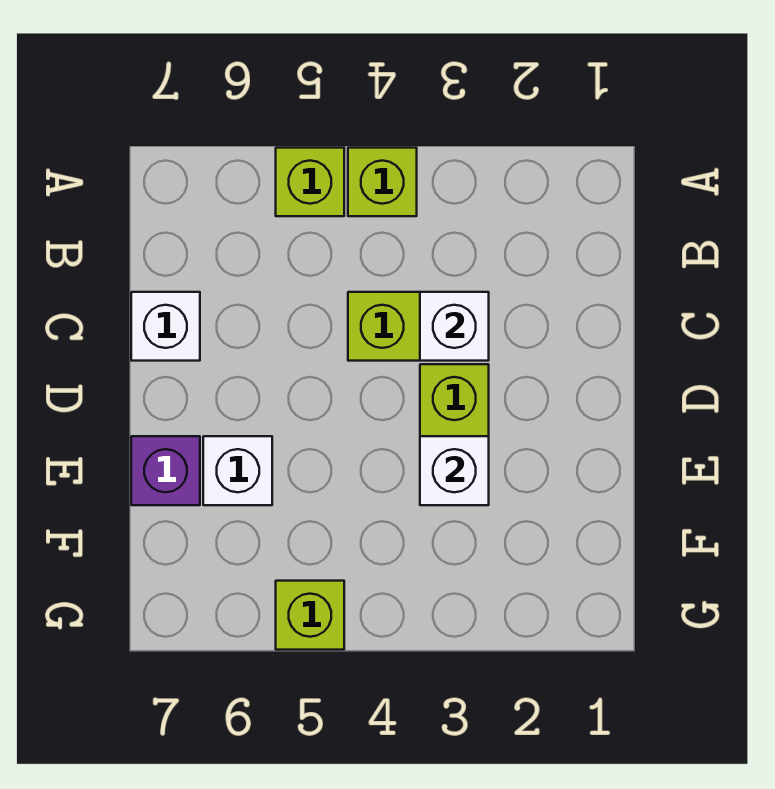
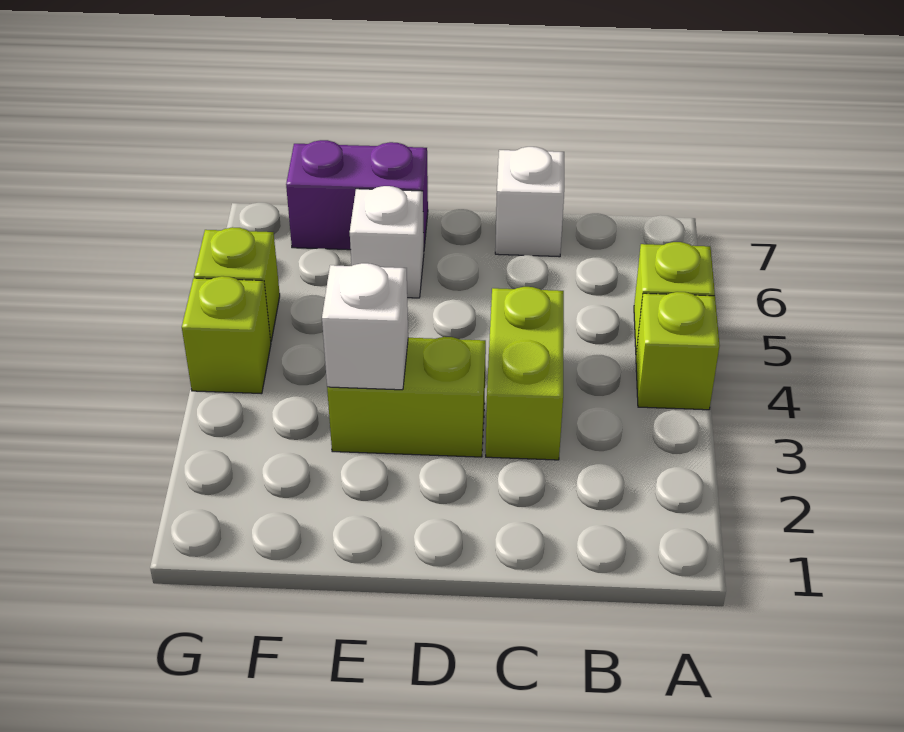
white brick C3 level 2 -> none
purple brick E7 level 1 -> purple brick E7:F7 level 1
none -> lime brick G4 level 1

